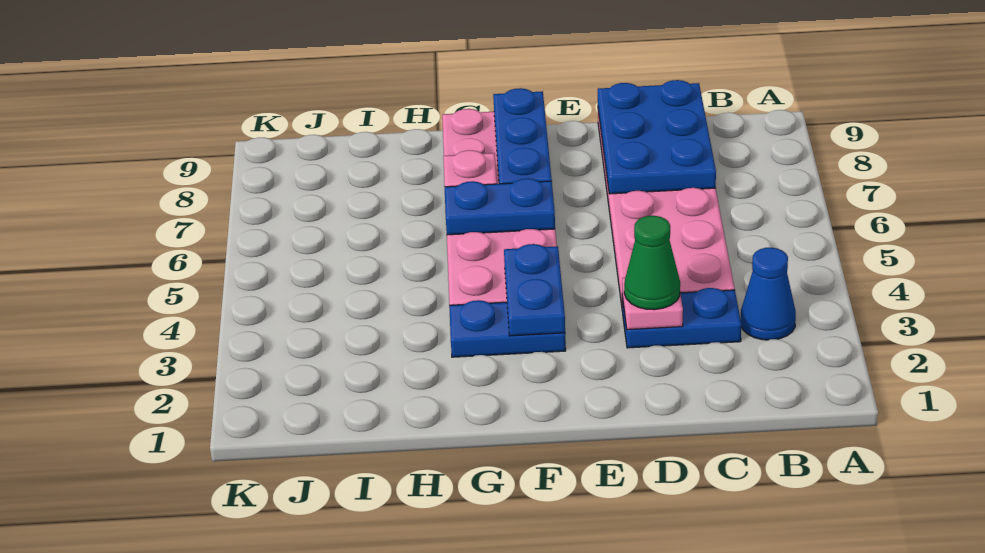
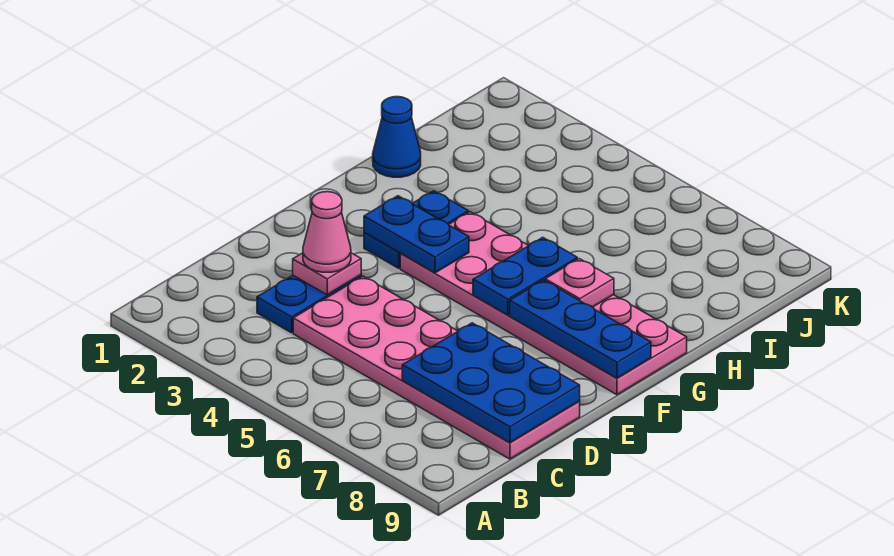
blue cone B3 level 1 -> blue cone H1 level 1
green cone D3 level 3 -> pink cone D3 level 3

